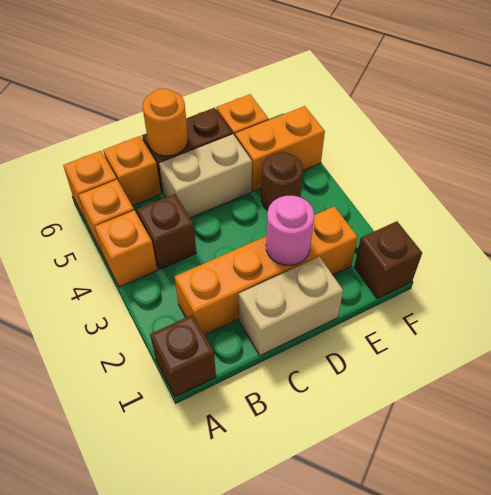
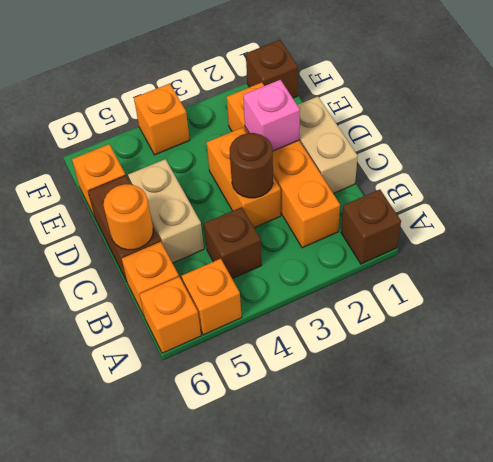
orange brick A4 level 1 -> orange brick F4 level 1
pink round brick D2 level 2 -> pink brick D2 level 2
brown round brick E4 level 1 -> brown round brick C3 level 2
orange brick E5:F5 level 1 -> orange brick C3:D3 level 1

